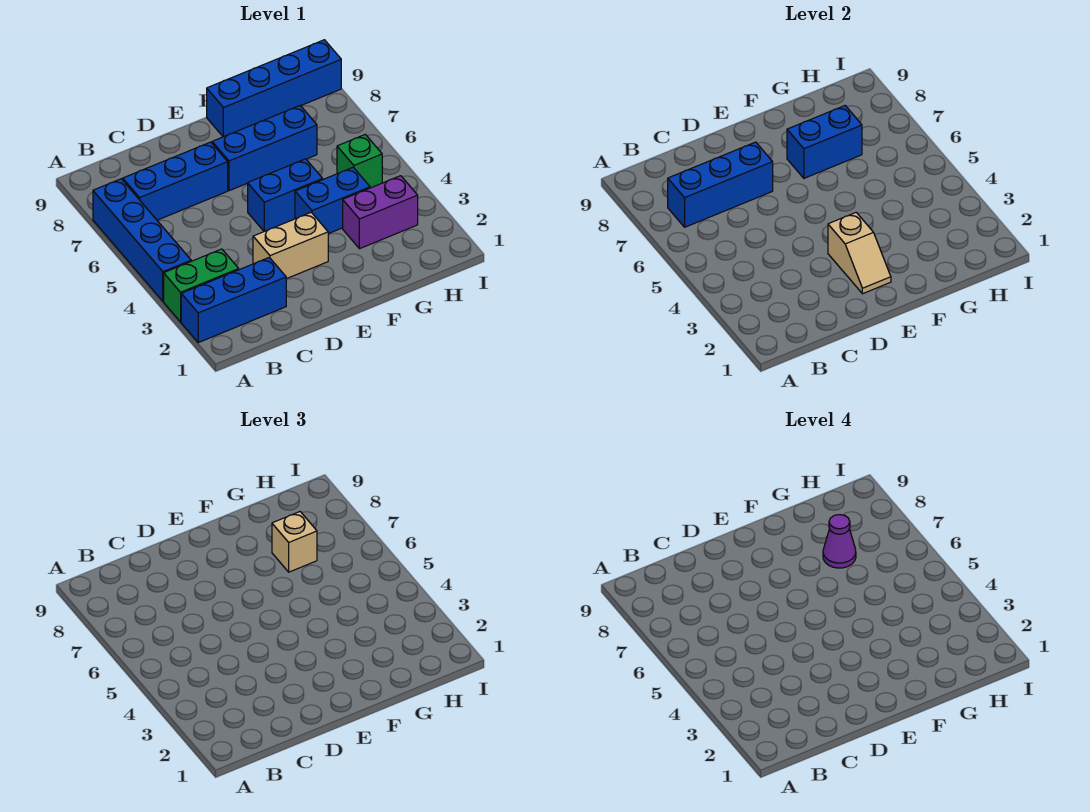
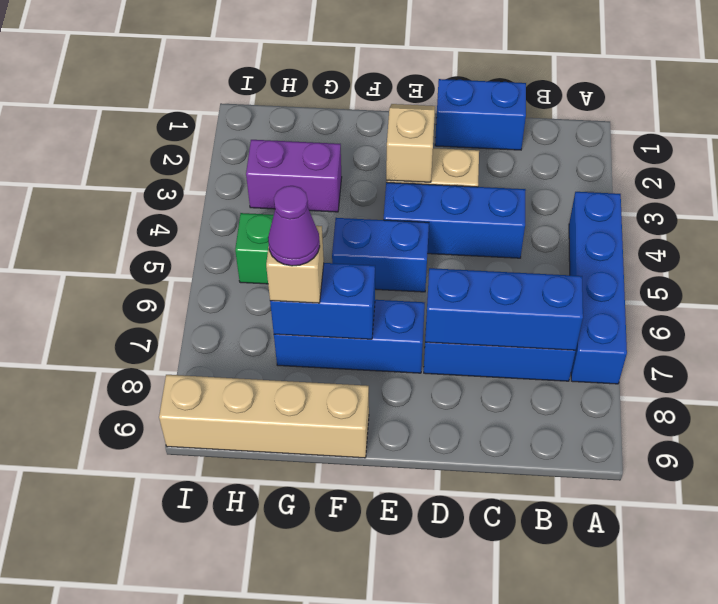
blue brick A2:C2 level 1 -> blue brick C4:E4 level 1
green brick A3:B3 level 1 -> none
blue brick F4:G4 level 1 -> blue brick C1:D1 level 1
blue brick F9:I9 level 1 -> tan brick F9:I9 level 1

